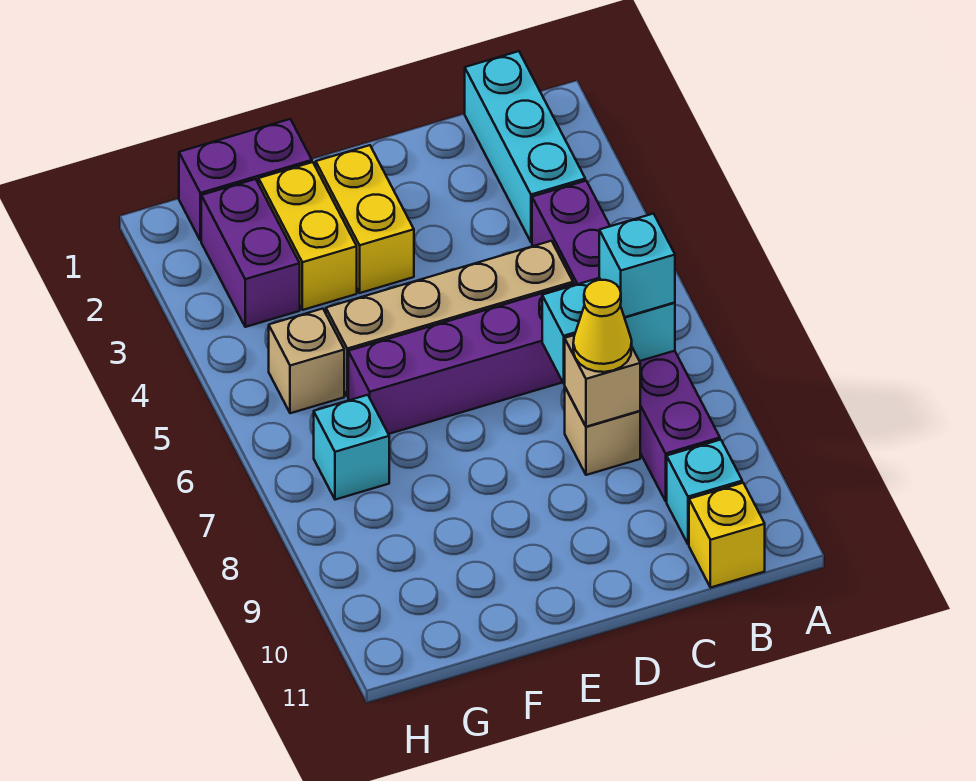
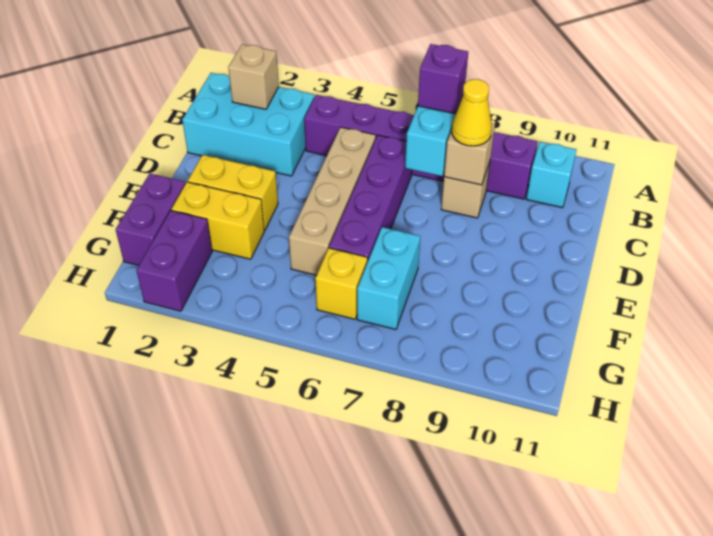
cyan brick B1:B3 level 1 -> cyan brick B1:C3 level 1
cyan brick B7 level 3 -> purple brick B7 level 3
yellow brick B11 level 1 -> yellow brick G6 level 1
purple brick G2:G3 level 1 -> purple brick G2:H2 level 1
tan brick G5 level 1 -> tan brick B2 level 2
cyan brick G7 level 1 -> cyan brick F7:G7 level 1

